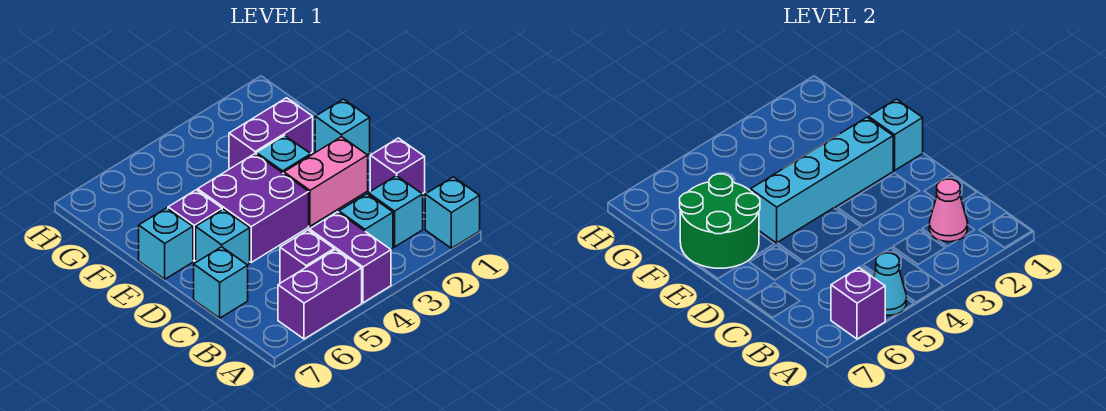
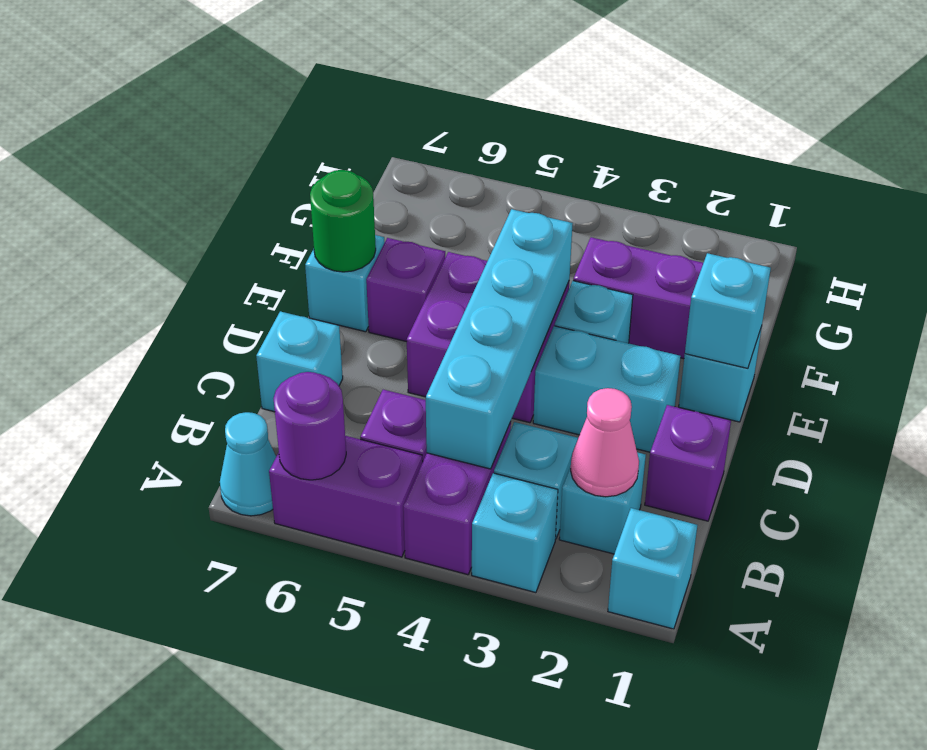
cyan cone A5 level 2 -> cyan cone A7 level 1
purple brick A6 level 2 -> purple round brick A6 level 2
pink brick D2:D3 level 1 -> cyan brick D2:D3 level 1
cyan brick D6 level 1 -> cyan brick A3 level 1
cyan brick E2:E5 level 2 -> cyan brick B4:E4 level 2
green round brick E6:F7 level 2 -> green round brick E7 level 2

